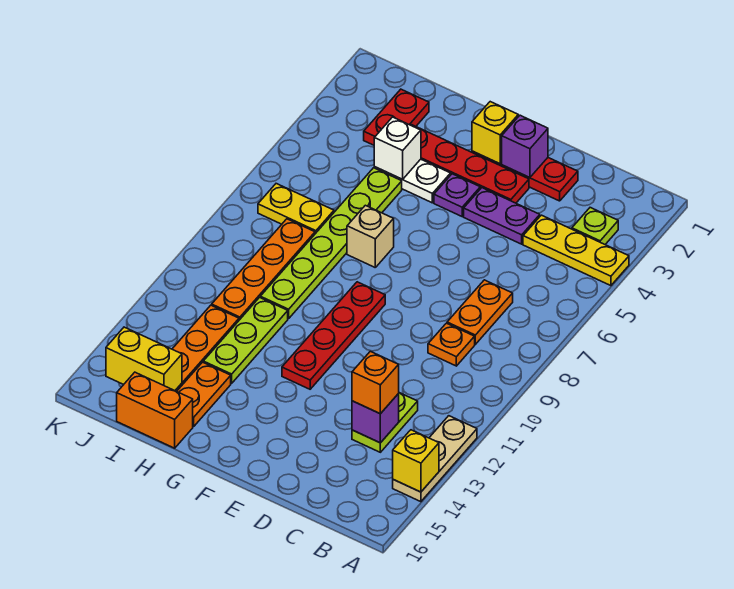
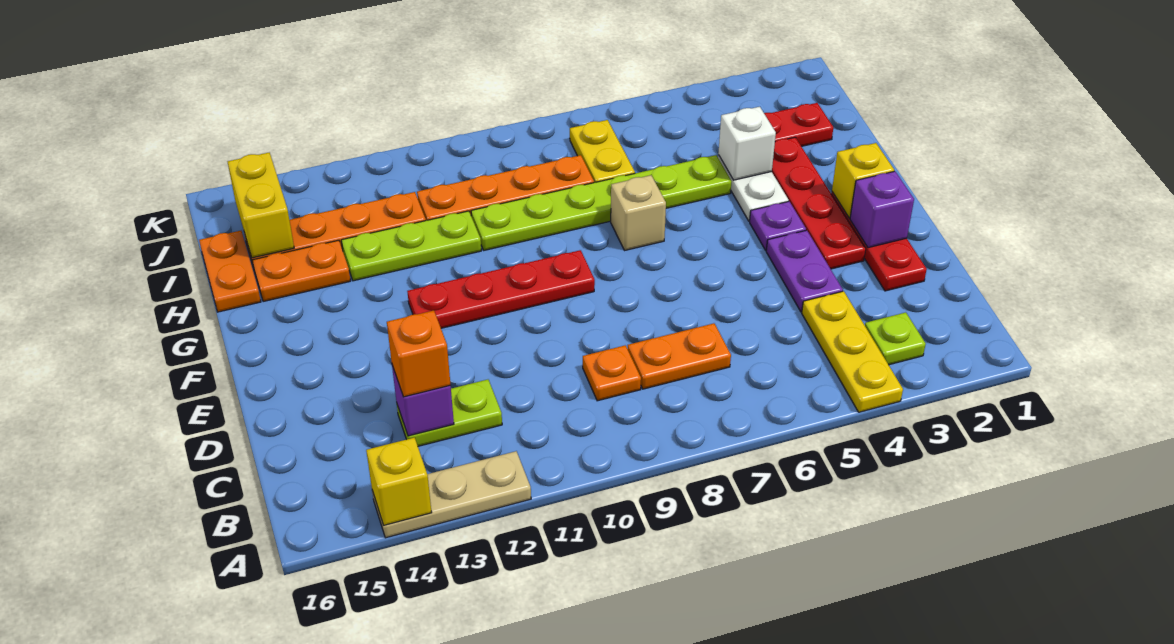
orange brick H16:I16 level 1 -> orange plate H16:I16 level 1

